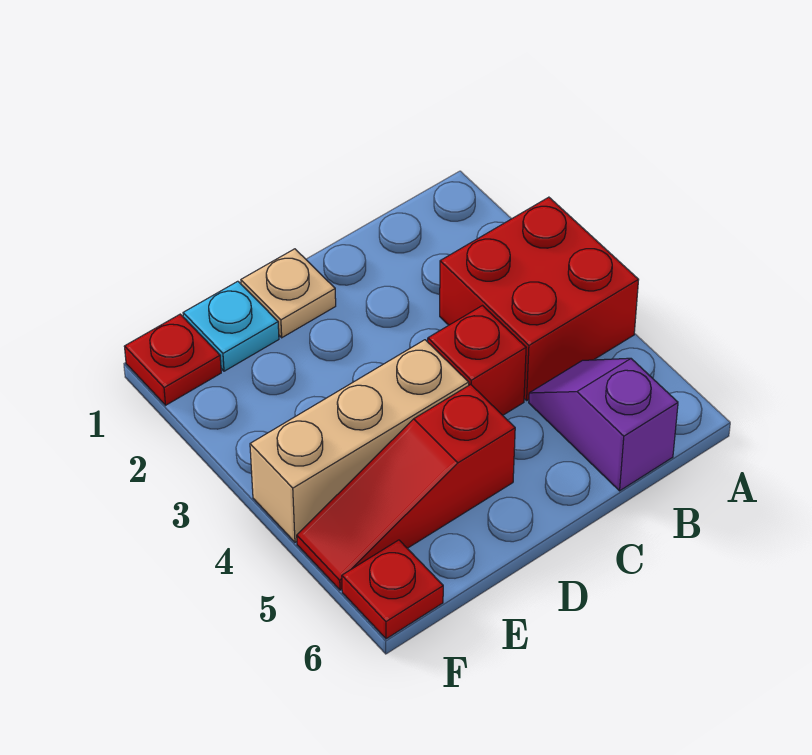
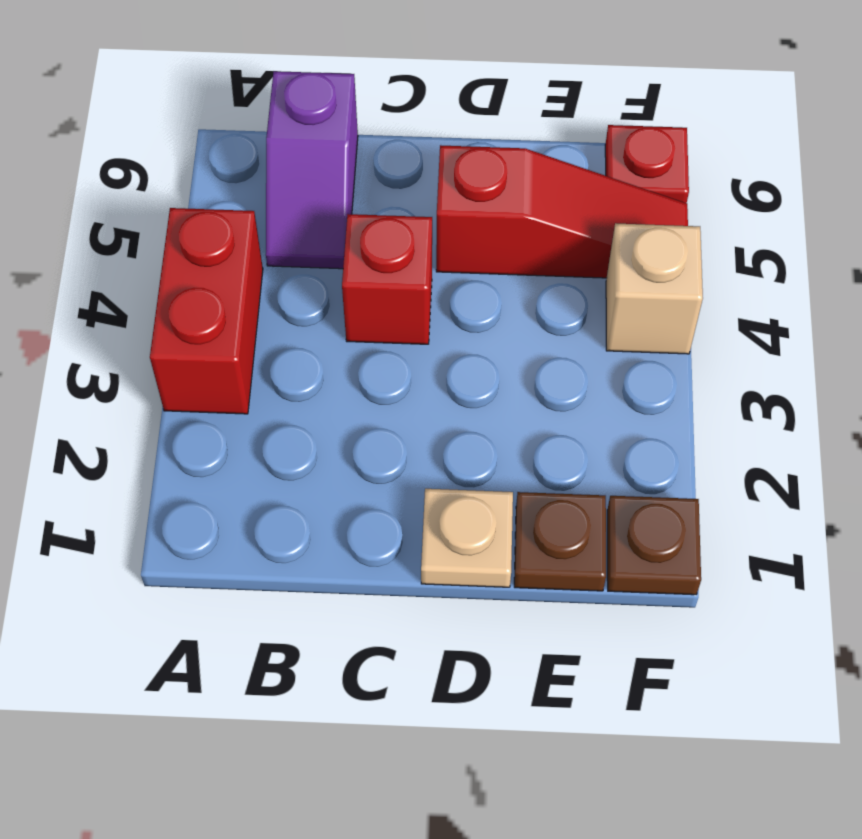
red brick A3:B4 level 1 -> red brick A3:A4 level 1
tan brick D4:F4 level 1 -> tan brick F4 level 1
cyan plate E1 level 1 -> brown plate E1 level 1
red plate F1 level 1 -> brown plate F1 level 1

